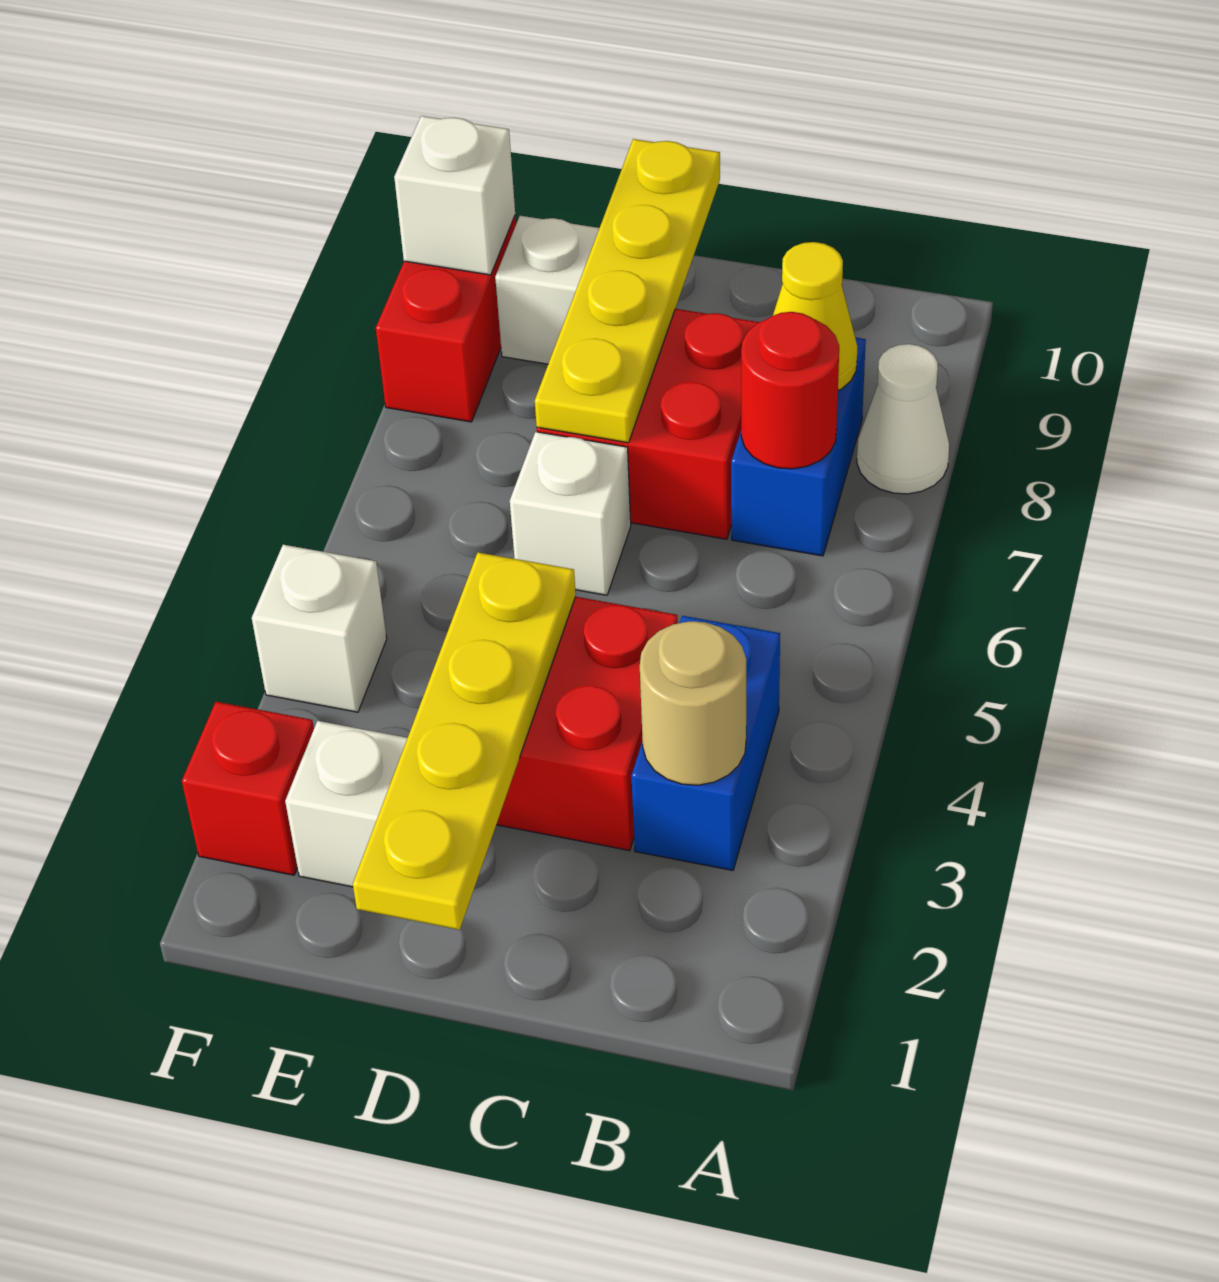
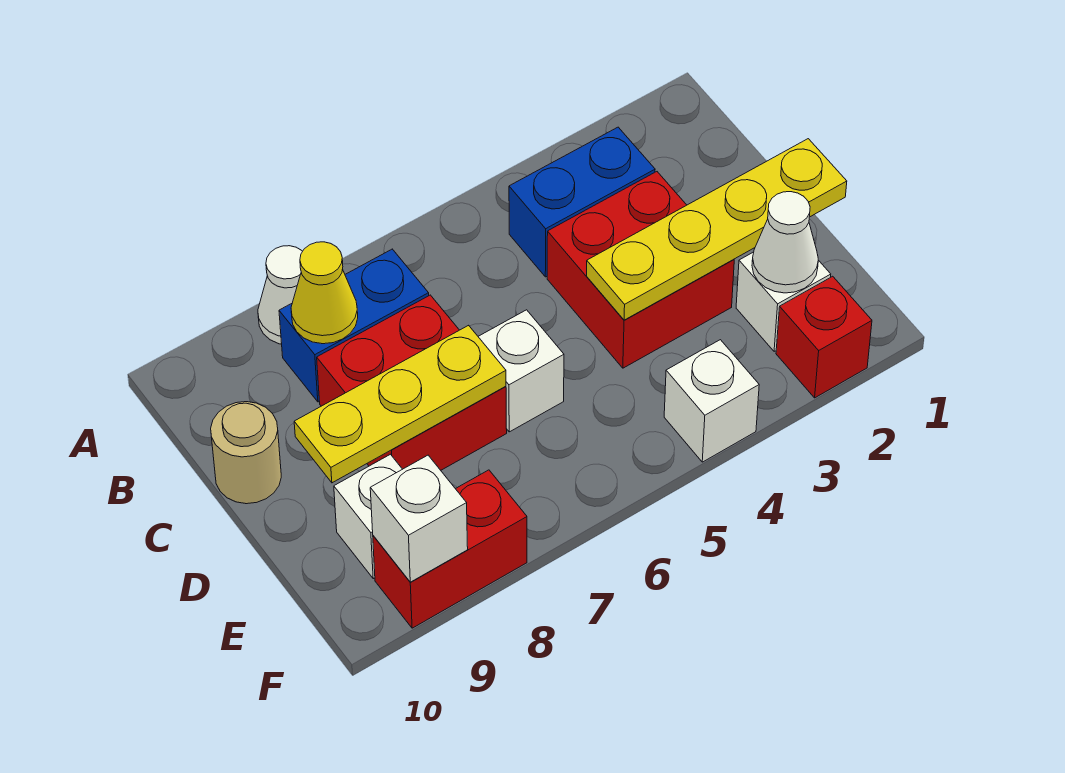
tan round brick B3 level 2 -> tan round brick C10 level 1
red round brick B7 level 2 -> none
yellow plate D7:D10 level 2 -> yellow plate D7:D9 level 2
none -> white cone E2 level 2

